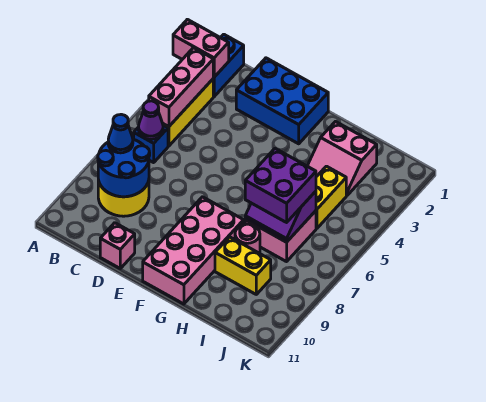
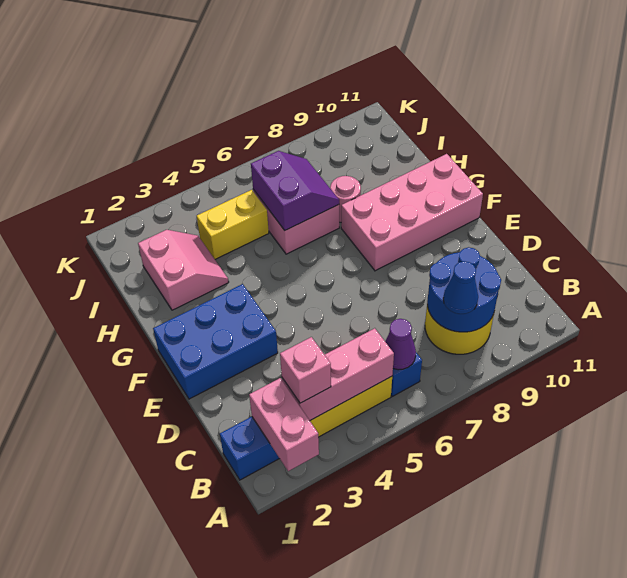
blue brick D1:F2 level 1 -> blue brick E1:F3 level 1
pink brick D11 level 1 -> pink brick B3 level 3
purple brick H6:I7 level 3 -> none
yellow brick H9:I9 level 1 -> none

